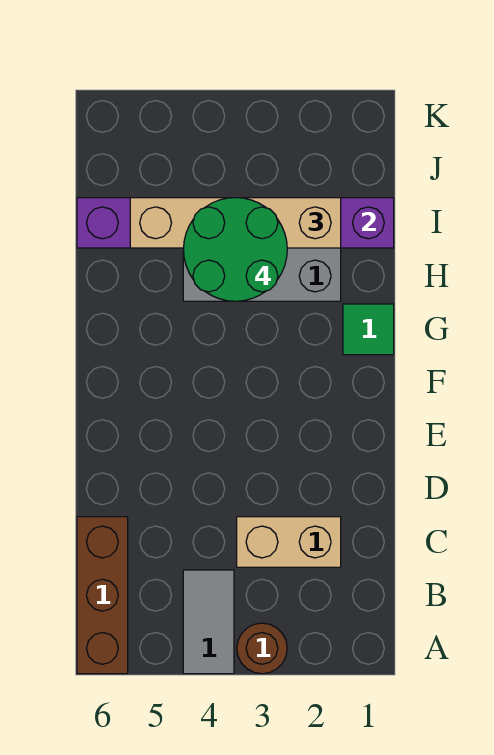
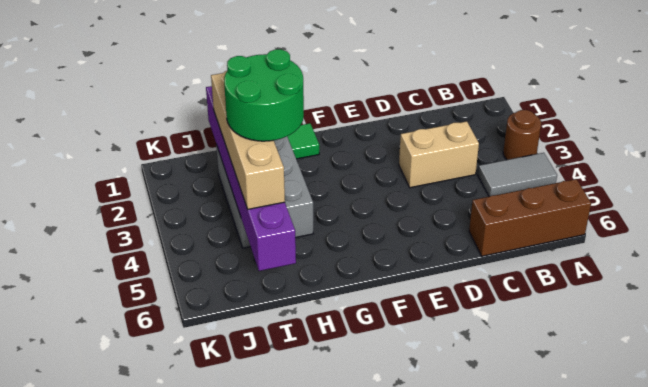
tan brick C2:C3 level 1 -> tan brick C3:D3 level 1

